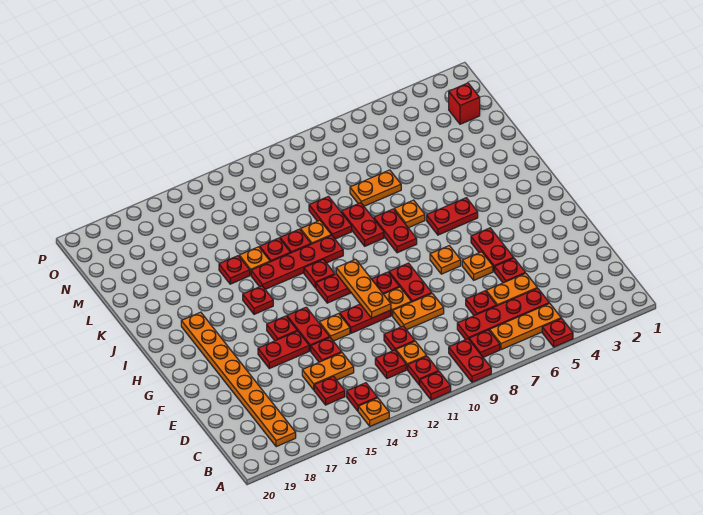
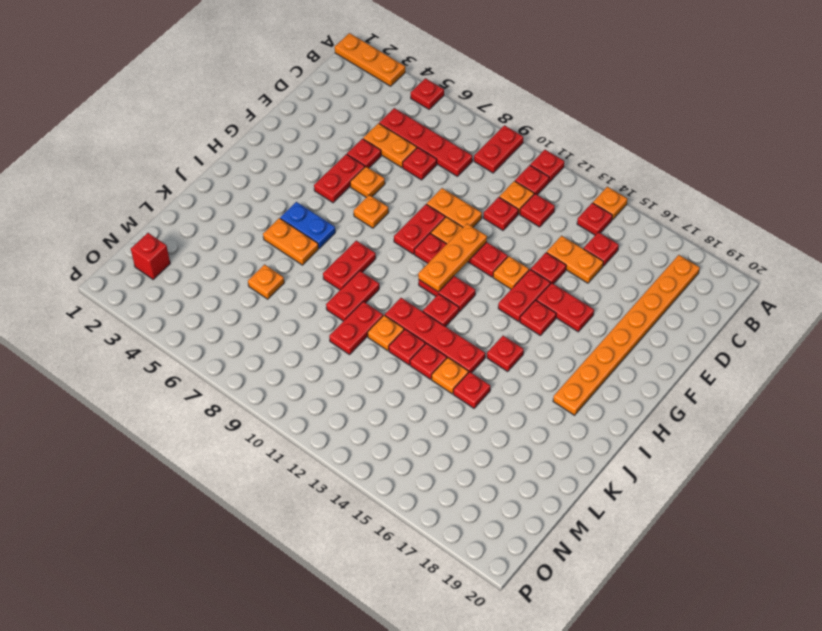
orange plate B5:B7 level 1 -> orange plate A1:A3 level 1
red plate B8 level 1 -> none
red plate I5:I6 level 1 -> blue plate I5:I6 level 1
orange plate J7 level 1 -> orange plate L6 level 1
orange plate L7:L8 level 1 -> orange plate J5:J6 level 1

